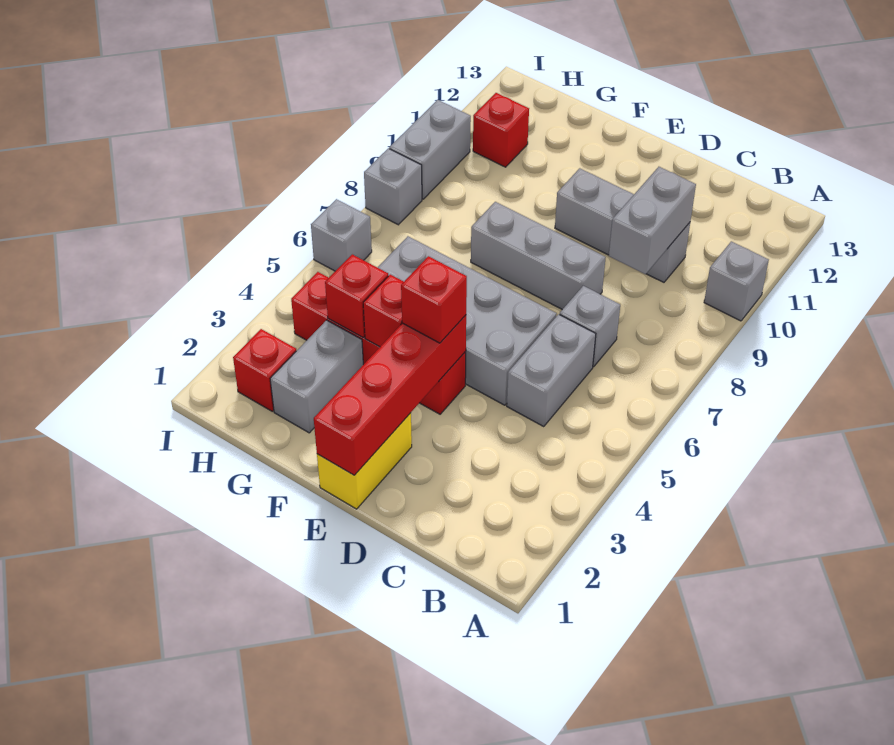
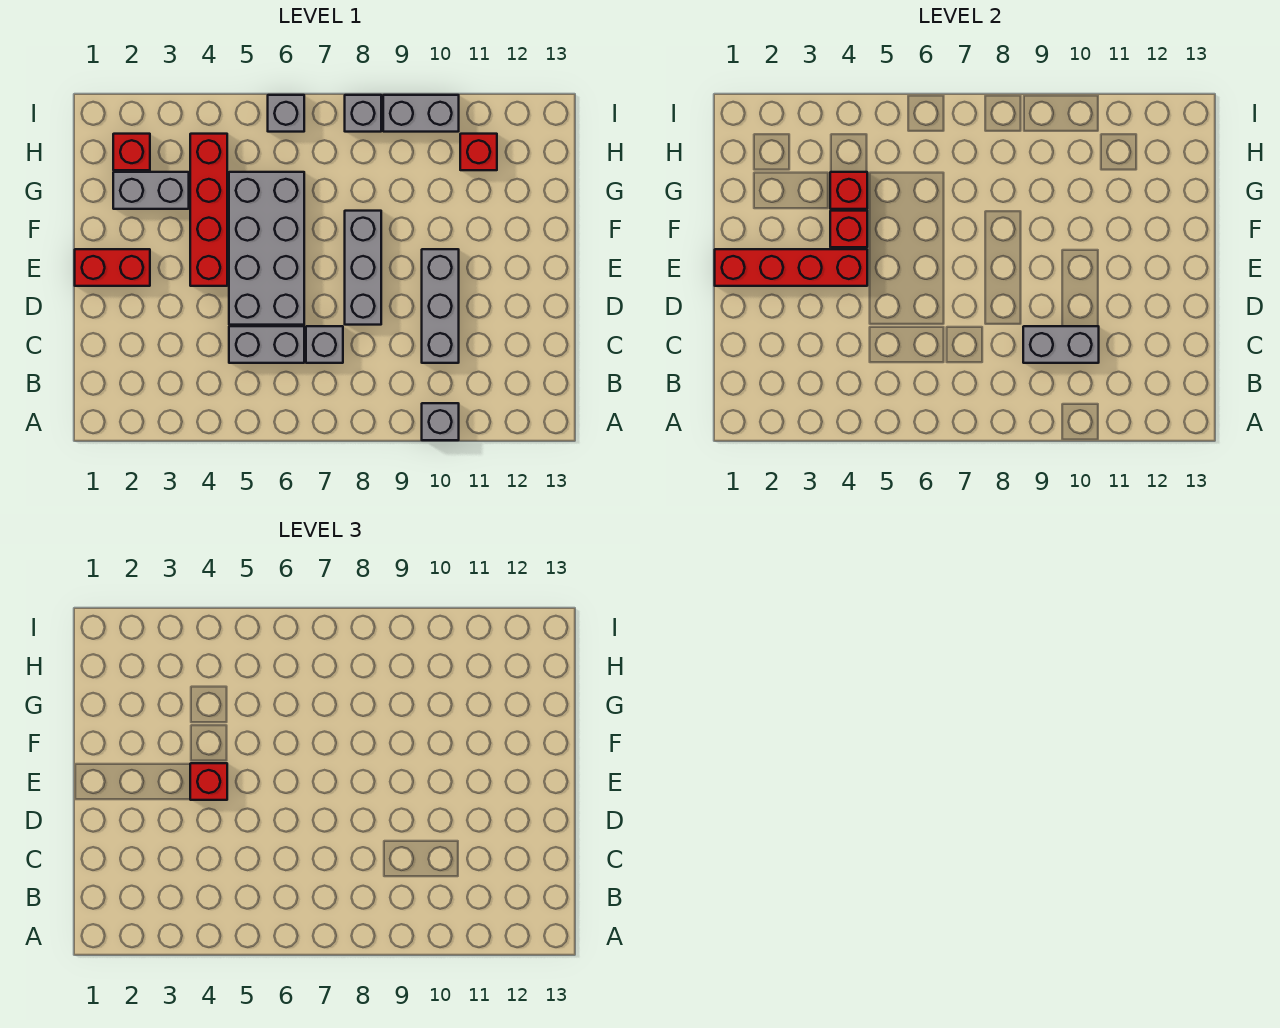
yellow brick E1:E2 level 1 -> red brick E1:E2 level 1

